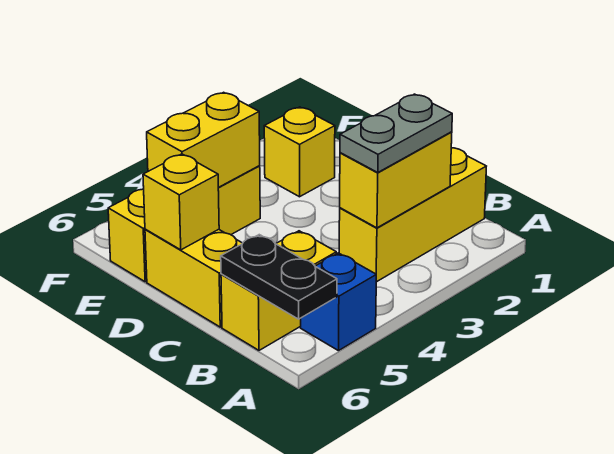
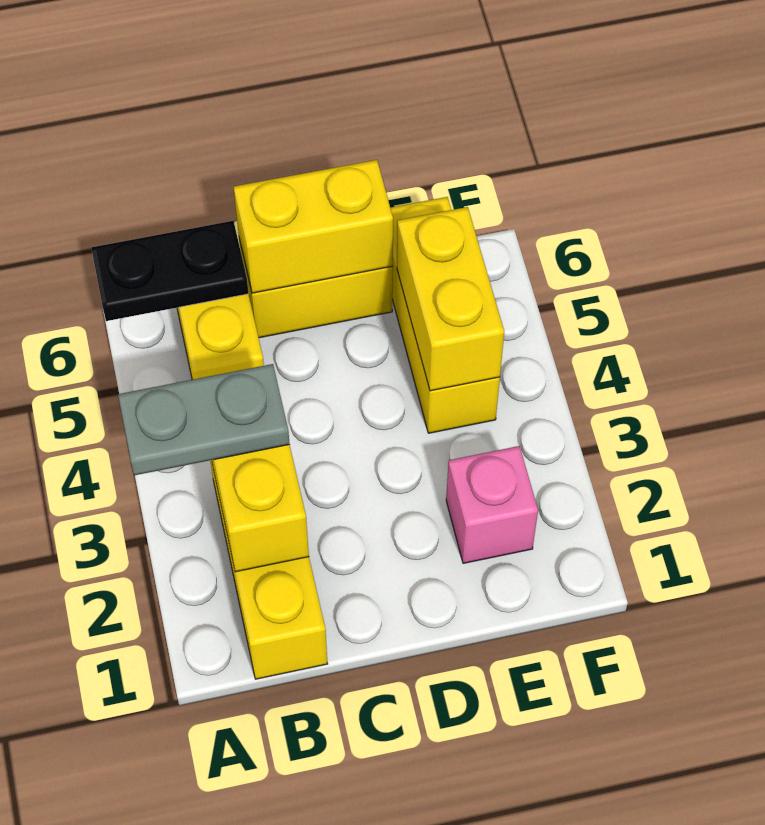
blue brick A5 level 1 -> none
grey plate B2:B3 level 3 -> grey plate A3:B3 level 3
yellow brick D6 level 2 -> yellow brick C6:D6 level 2
yellow brick E2 level 1 -> pink brick E2 level 1

